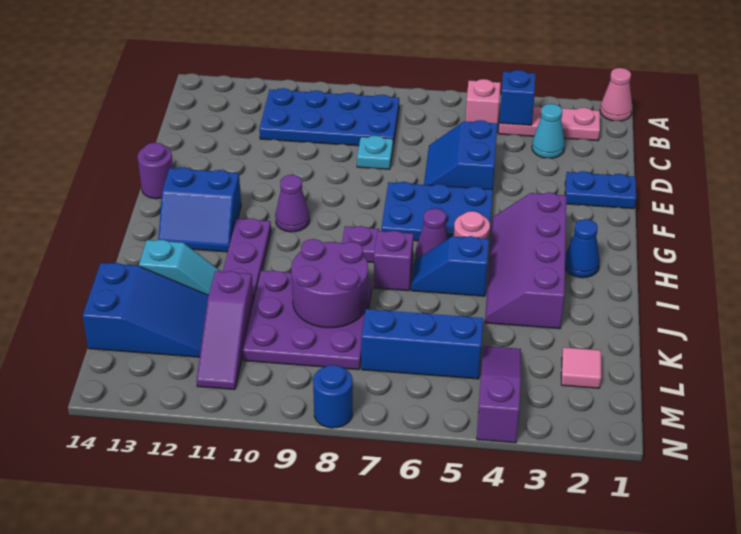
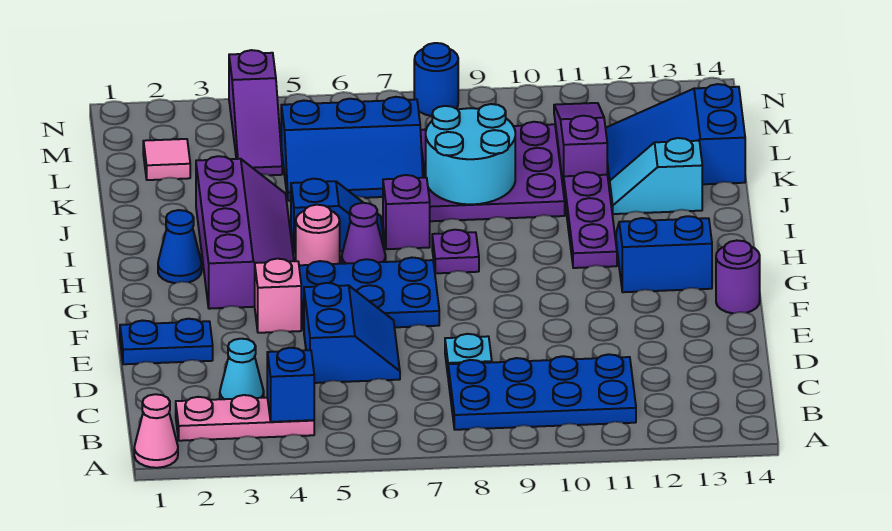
pink brick B5 level 1 -> pink brick F4 level 1
purple cone G10 level 1 -> none
purple round brick J8:K9 level 2 -> cyan round brick J8:K9 level 2

